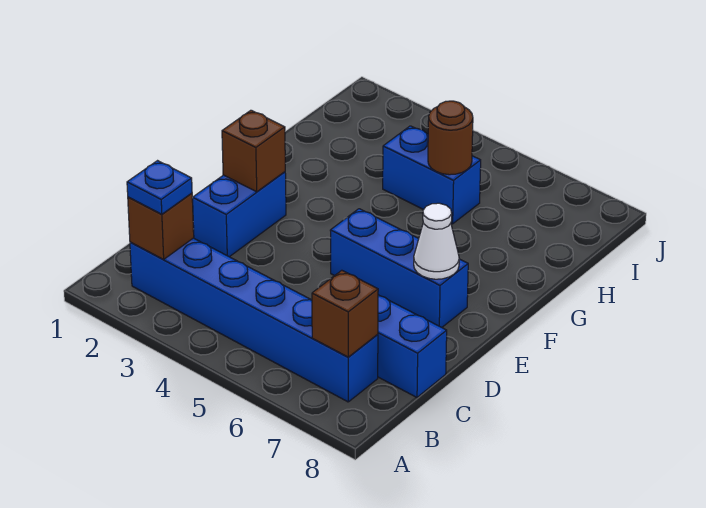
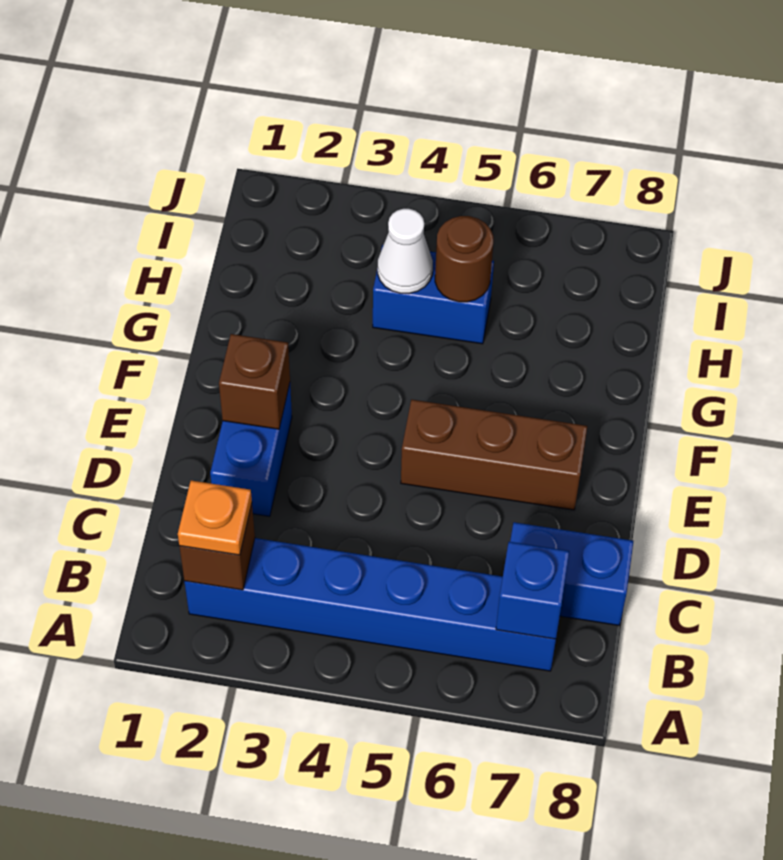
blue plate B2 level 3 -> orange plate B2 level 3
brown brick B7 level 2 -> blue brick B7 level 2
blue brick E5:E7 level 1 -> brown brick E5:E7 level 1
white cone E7 level 2 -> white cone H4 level 2

